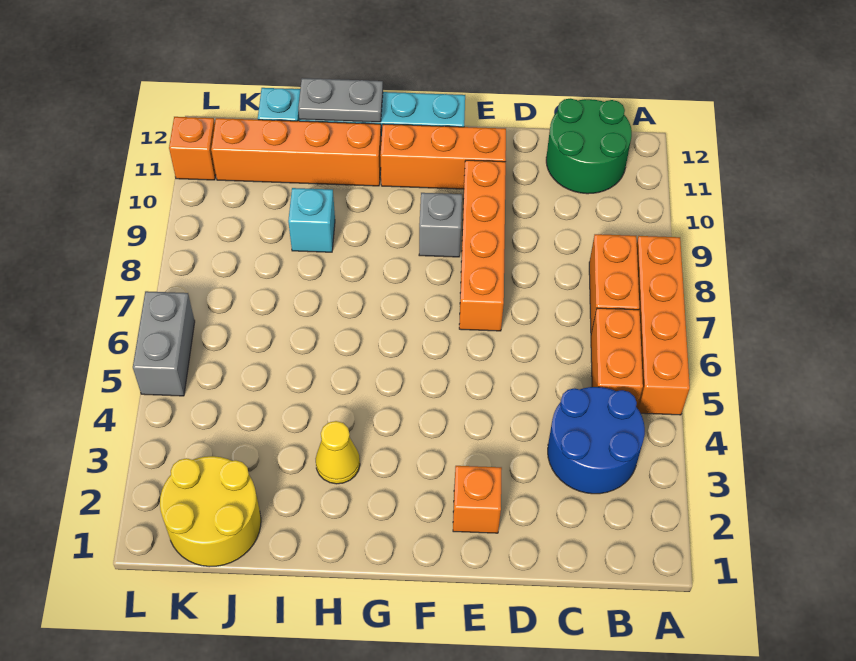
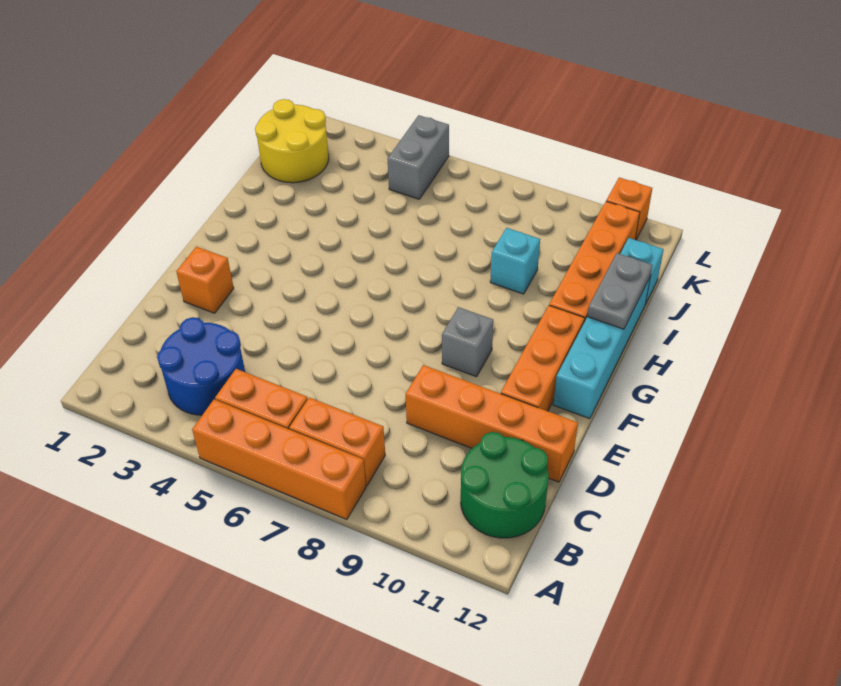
orange brick E7:E10 level 1 -> orange brick D9:D12 level 1
yellow cone H3 level 1 -> none
grey brick L5:L6 level 1 -> grey brick K5:L5 level 1

